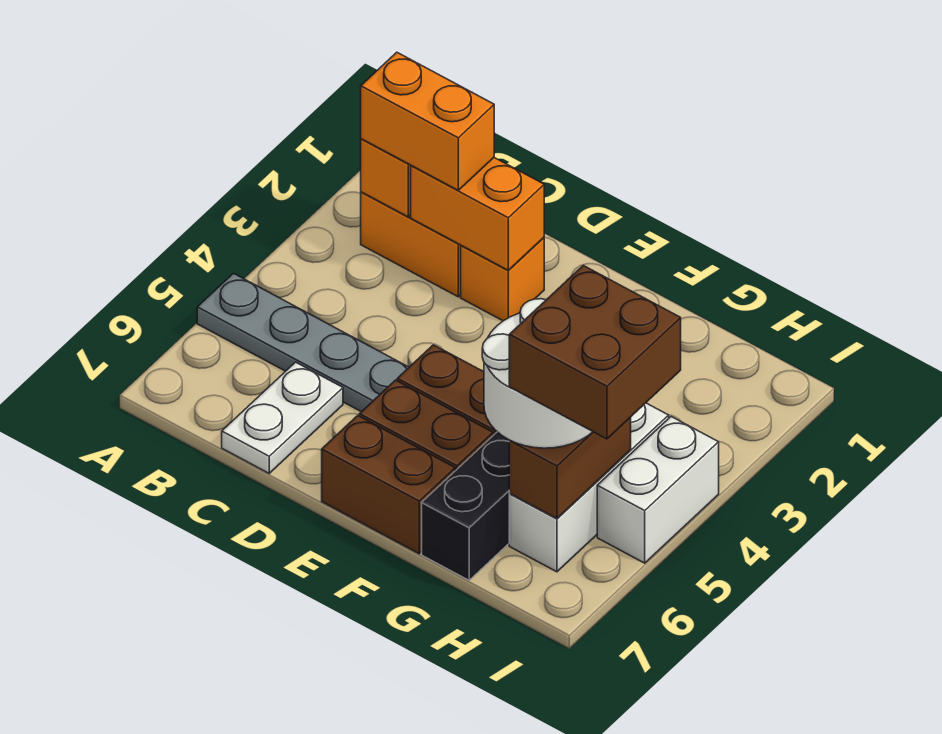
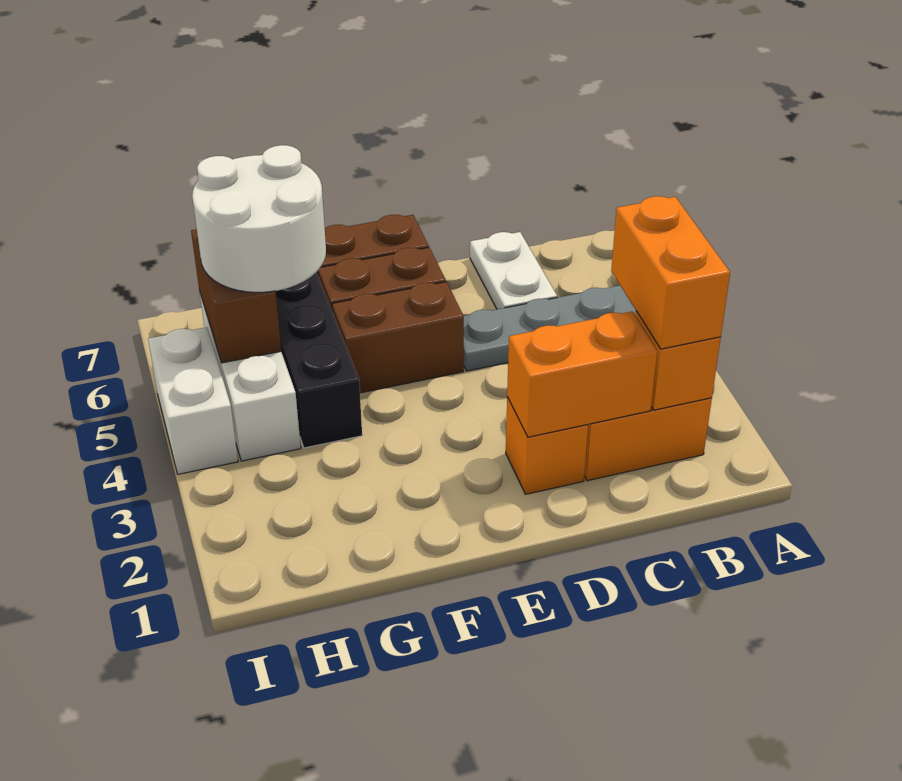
orange brick B2:C2 level 3 -> orange brick B2:B3 level 3
brown brick H5:I6 level 4 -> none

